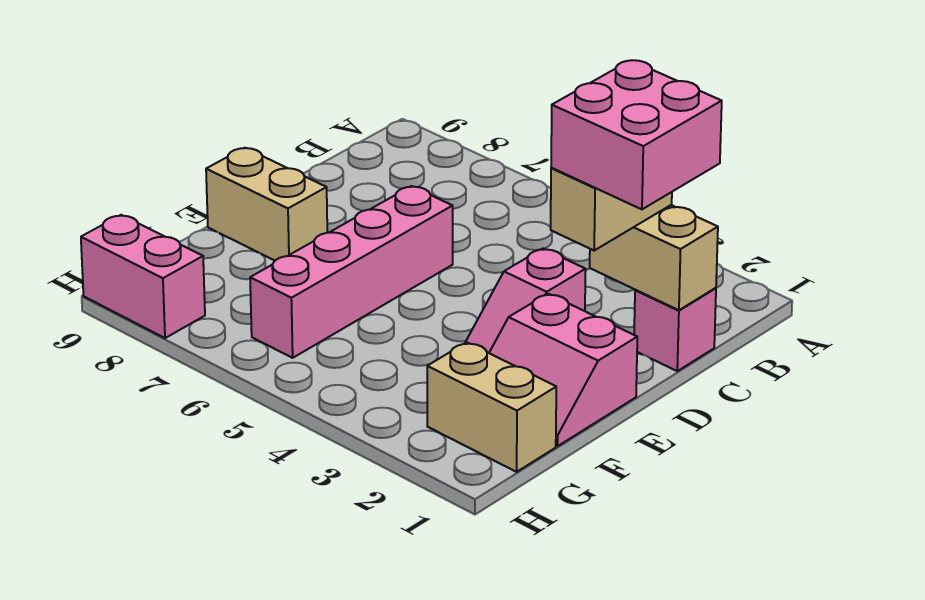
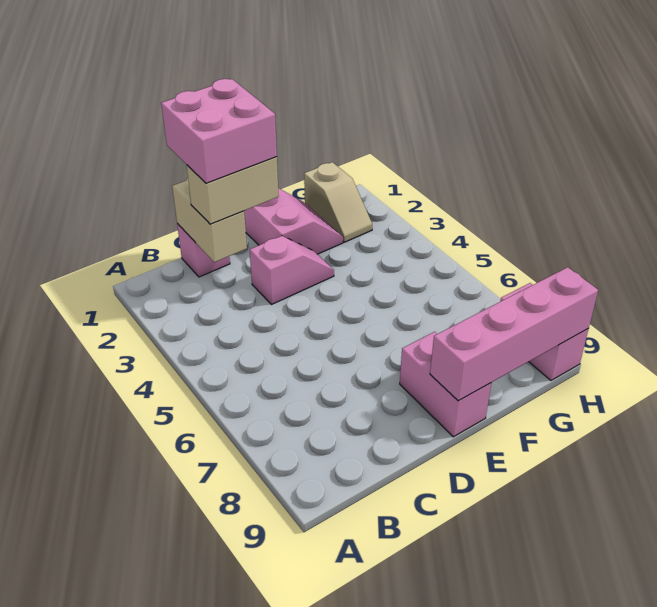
pink brick D6:G6 level 1 -> pink brick E9:H9 level 2
tan brick E8:E9 level 1 -> pink brick E8:E9 level 1
tan brick G1:G2 level 1 -> tan slope G1:G2 level 1 top 1

